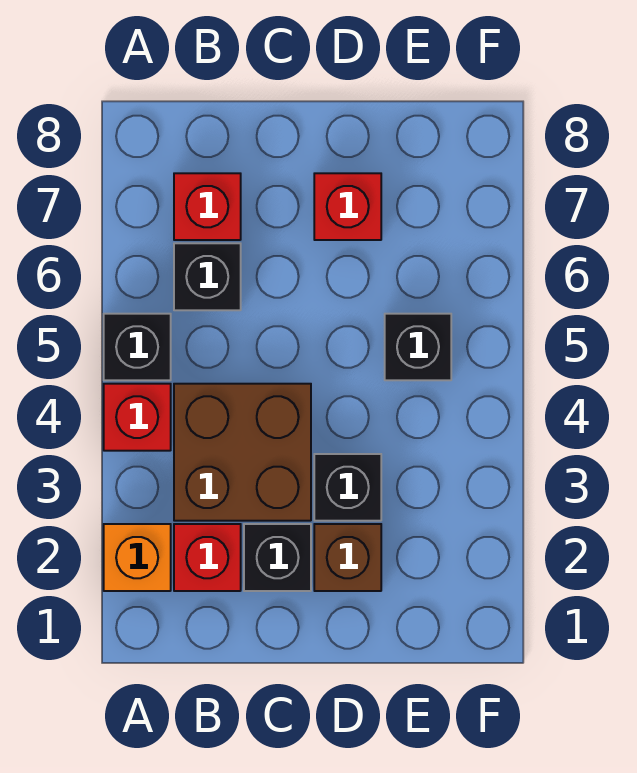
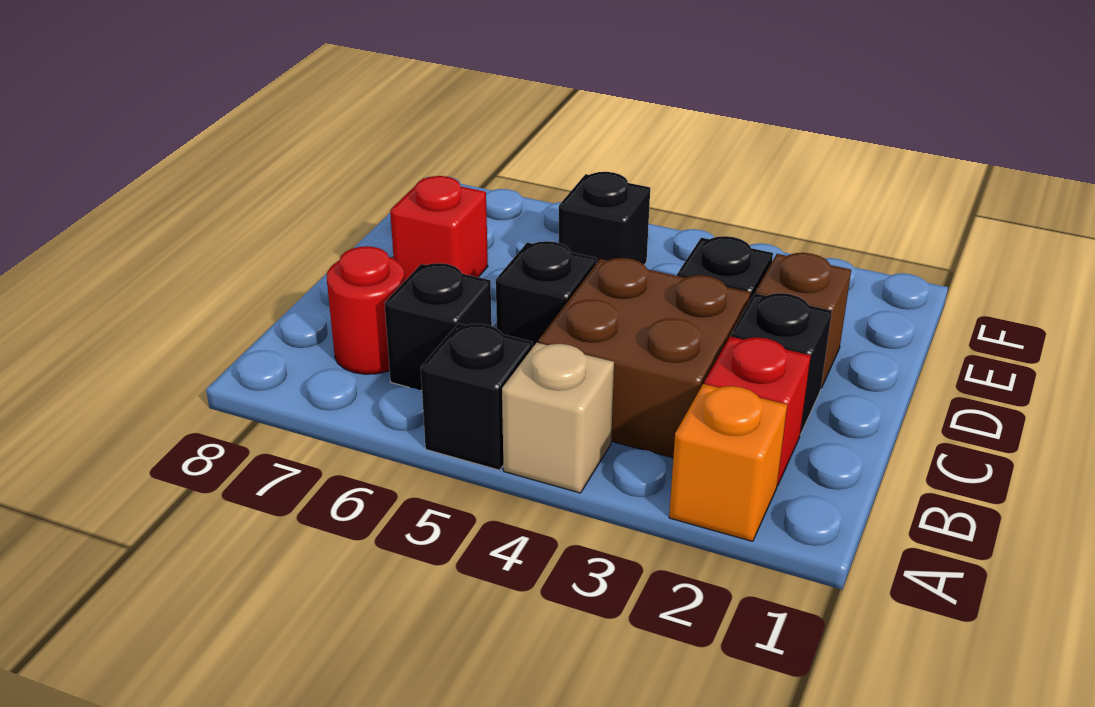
red brick A4 level 1 -> tan brick A4 level 1
red brick B7 level 1 -> red round brick B7 level 1
none -> black brick C5 level 1

